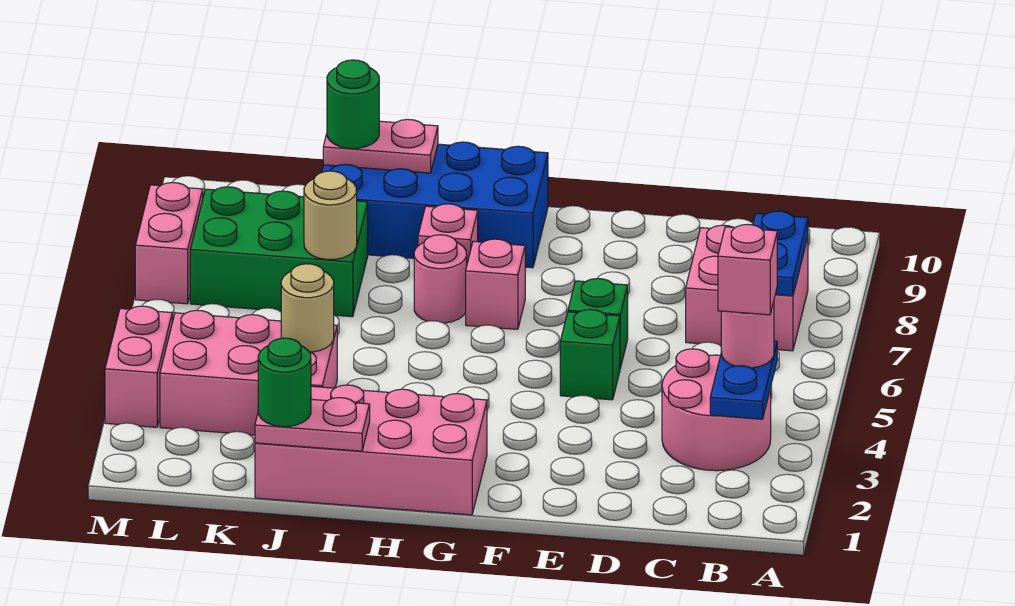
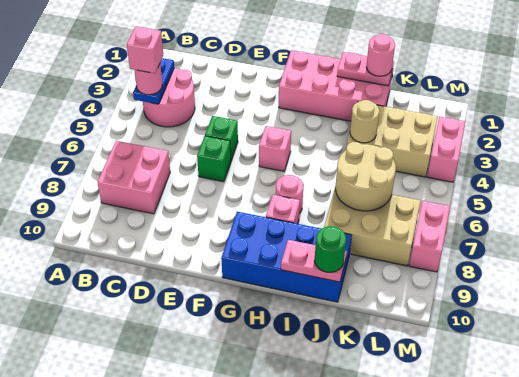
blue plate B7:B8 level 2 -> none
pink brick G7 level 1 -> pink brick G5 level 1
green round brick J1 level 3 -> pink round brick J1 level 3
pink brick J3:L4 level 1 -> tan brick J3:L4 level 1
green brick J7:L8 level 1 -> tan brick J7:L8 level 1
tan round brick J7 level 2 -> tan round brick J6:K7 level 2

